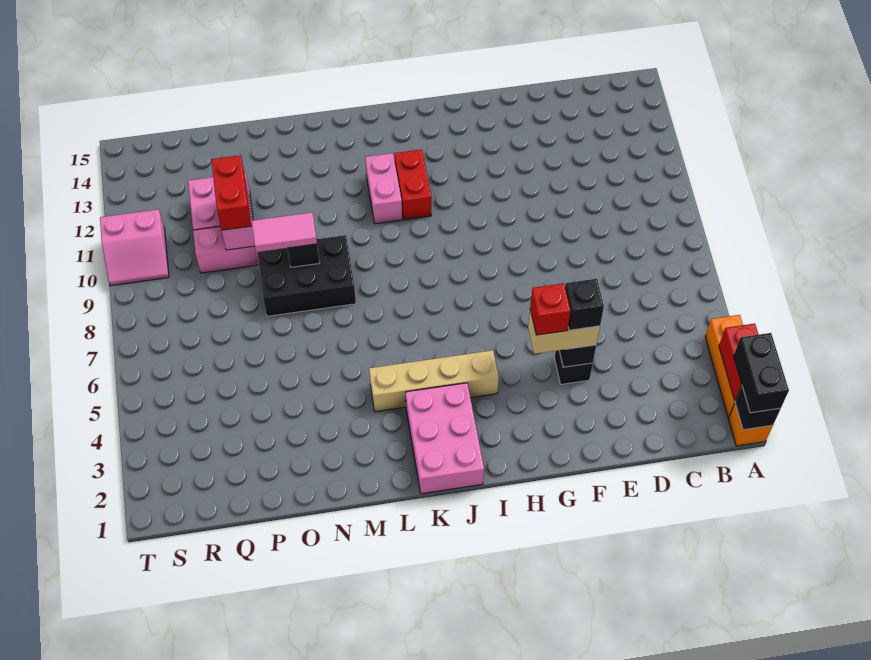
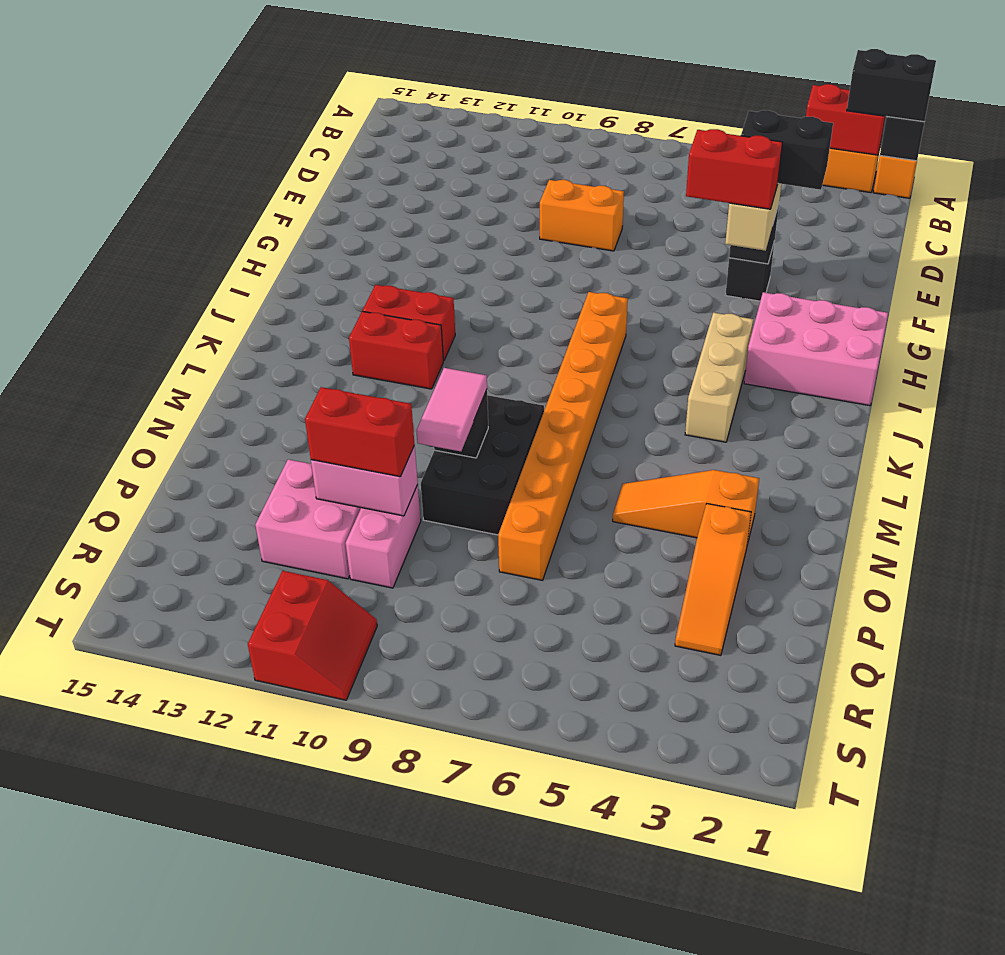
none -> orange brick E8:E9 level 1
black brick F4 level 4 -> black brick F3:F4 level 4
red brick G4 level 4 -> red brick G4:G5 level 4
tan brick I4:L4 level 1 -> tan brick I4:K4 level 1
none -> orange brick I7:P7 level 1
pink brick J1:K3 level 1 -> pink brick H1:I3 level 1
pink brick K11:K12 level 1 -> red brick K11:K12 level 1
none -> orange slope N3:N5 level 1 top 3
none -> orange slope O3:Q3 level 1 top O
pink slope S10:T11 level 1 top 11 -> red slope S10:T11 level 1 top 11

